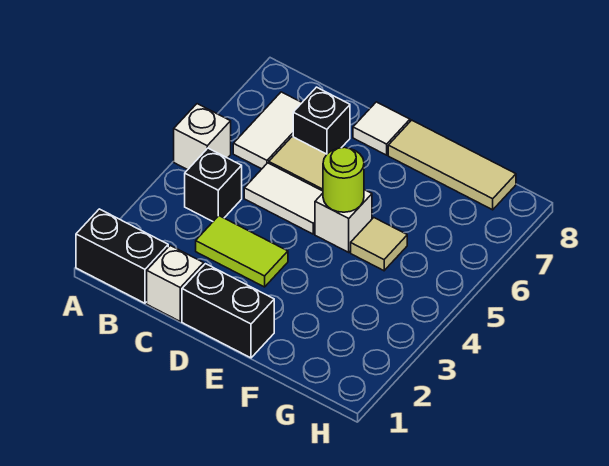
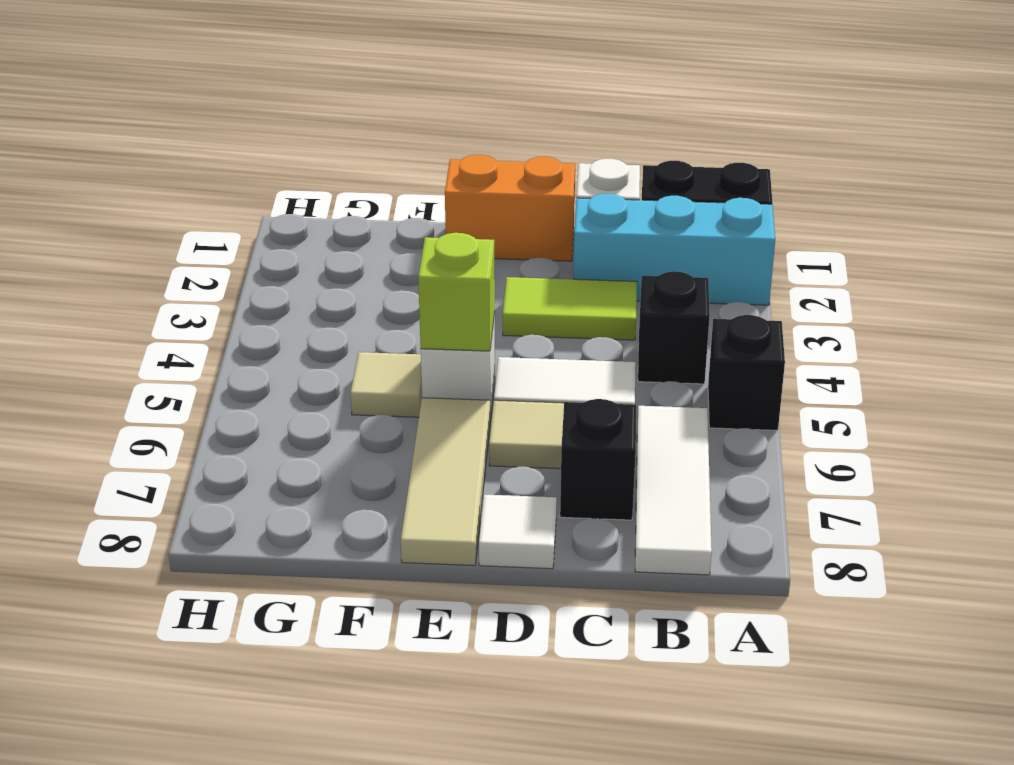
none -> cyan brick A2:C2 level 1
white brick A5 level 1 -> black brick A5 level 1
white tile B6:B7 level 1 -> white tile B6:B8 level 1
black brick D1:E1 level 1 -> orange brick D1:E1 level 1
lime round brick E5 level 2 -> lime brick E5 level 2
tan tile E8:G8 level 1 -> tan tile E6:E8 level 1

